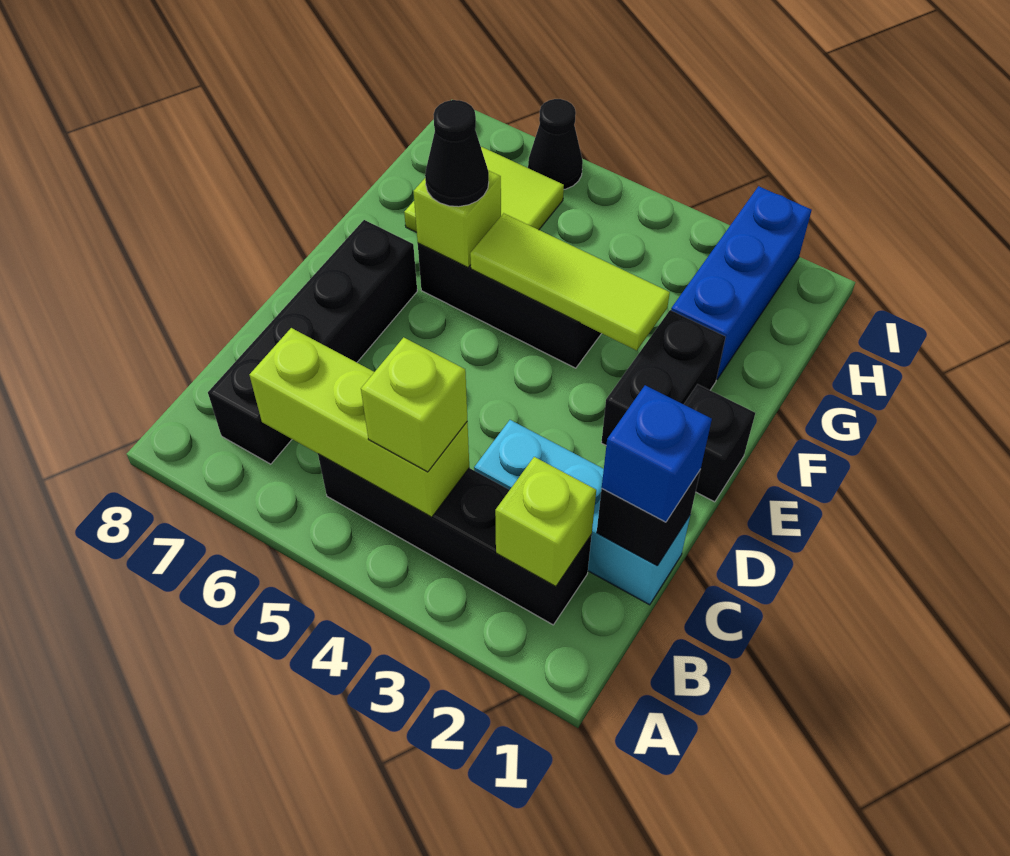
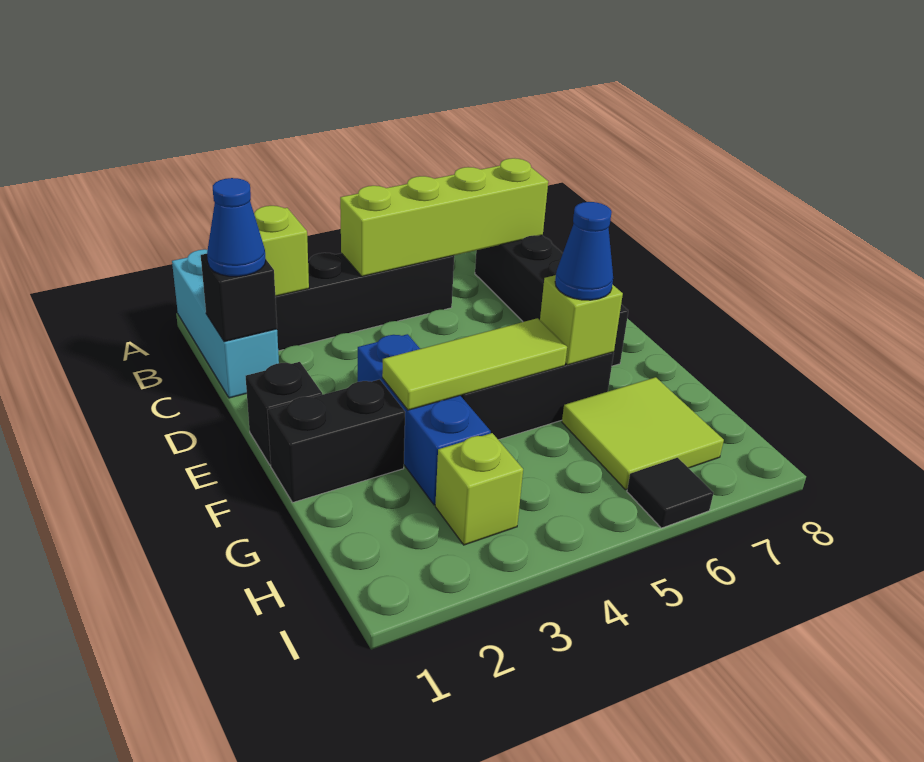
lime brick B4:B6 level 2 -> lime brick B4:B7 level 2
lime brick B4 level 3 -> lime brick H3 level 1
cyan brick C1:C3 level 1 -> cyan brick A1:C1 level 1
blue brick C1 level 3 -> blue cone C1 level 3
black brick E2:F2 level 1 -> black brick F1:F2 level 1
black cone F6 level 3 -> blue cone F6 level 3
blue brick G2:I2 level 1 -> blue brick E3:G3 level 1
black cone I6 level 1 -> black tile I6 level 1

